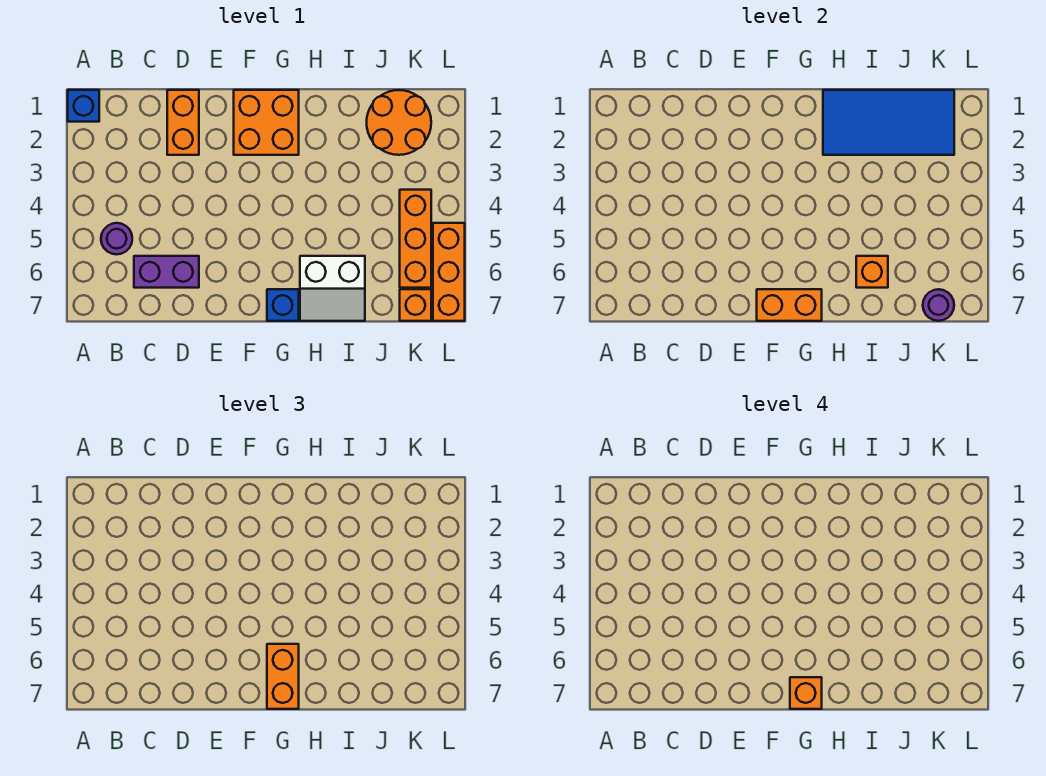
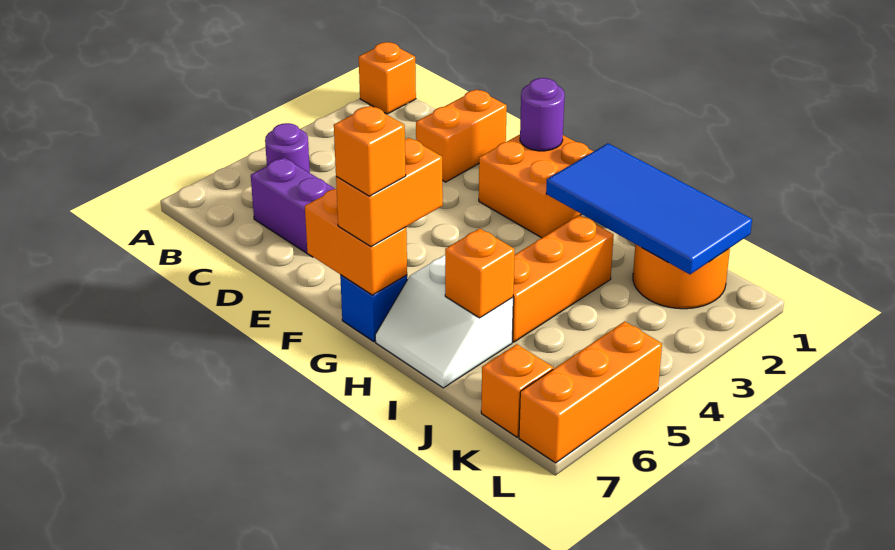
blue brick A1 level 1 -> orange brick A1 level 1
orange brick K4:K6 level 1 -> orange brick I3:I5 level 1
purple round brick K7 level 2 -> purple round brick F1 level 2

